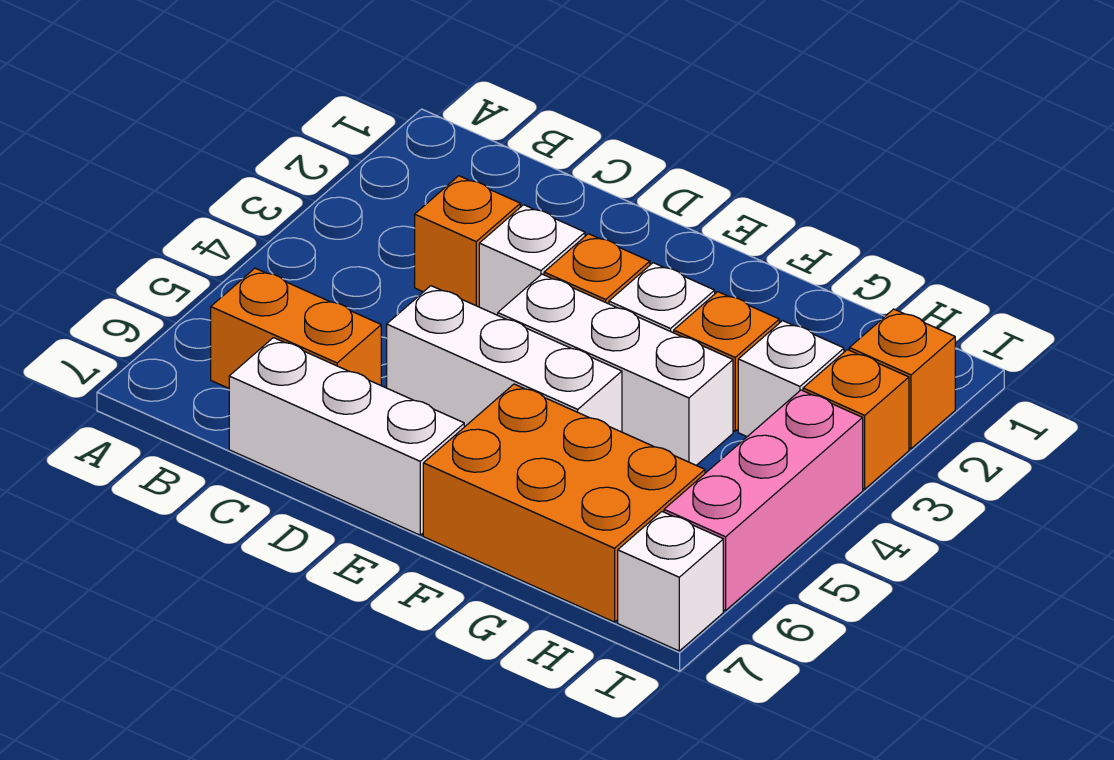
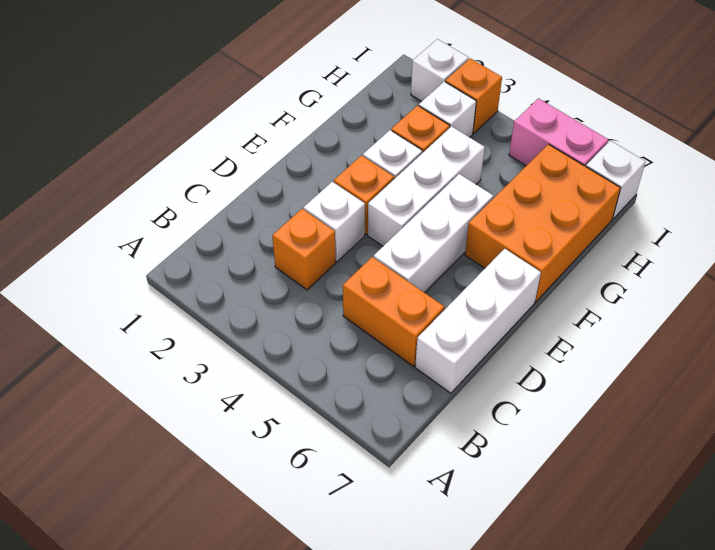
orange brick B6:C6 level 1 -> orange brick C5:C6 level 1
orange brick I2 level 1 -> white brick I2 level 1
pink brick I4:I6 level 1 -> pink brick I5:I6 level 1

